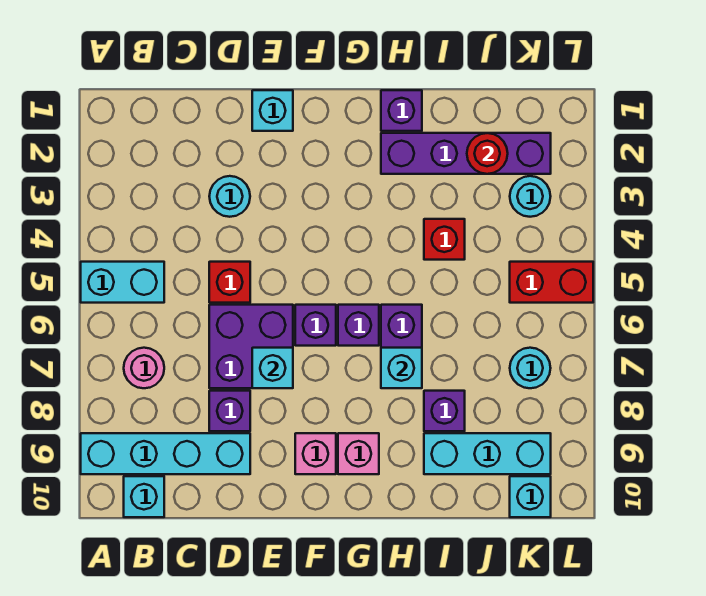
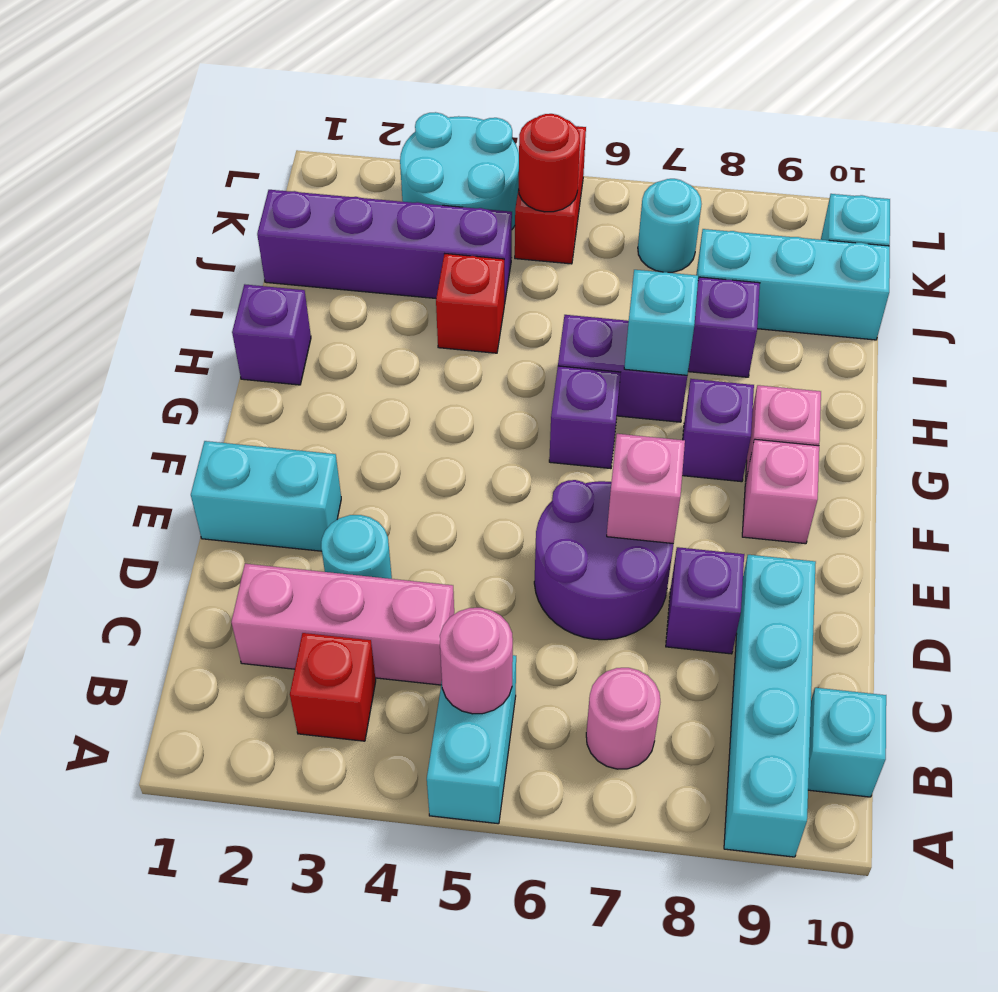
none -> pink round brick B5 level 2
none -> pink brick C2:C4 level 1
red brick D5 level 1 -> red brick B3 level 1
purple brick D6:E7 level 1 -> purple round brick D6:E7 level 1
cyan brick E1 level 1 -> cyan brick E1:E2 level 1
cyan brick E7 level 2 -> pink brick E7 level 2
purple brick F6 level 1 -> purple brick G8 level 1
purple brick H2:K2 level 1 -> purple brick J1:J4 level 1
cyan brick I9:K9 level 1 -> cyan brick J8:J10 level 1
red round brick J2 level 2 -> red round brick K5 level 2
cyan round brick K3 level 1 -> cyan round brick K3:L4 level 1

